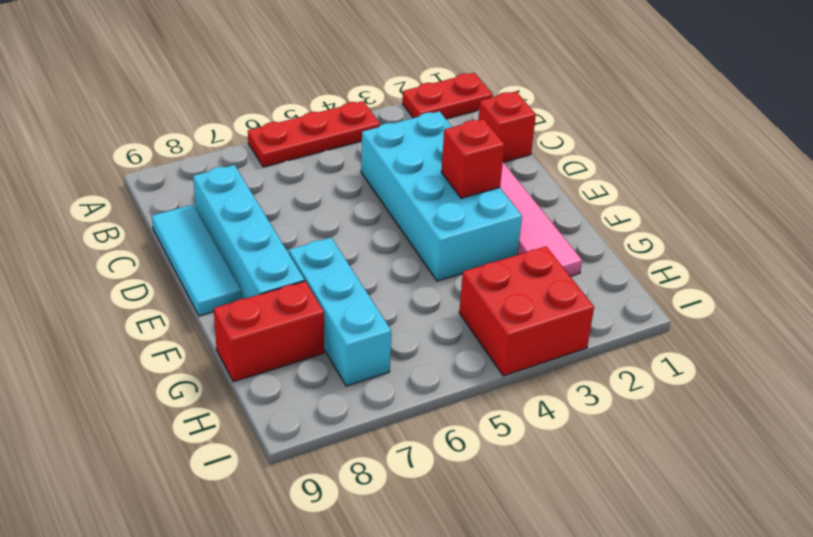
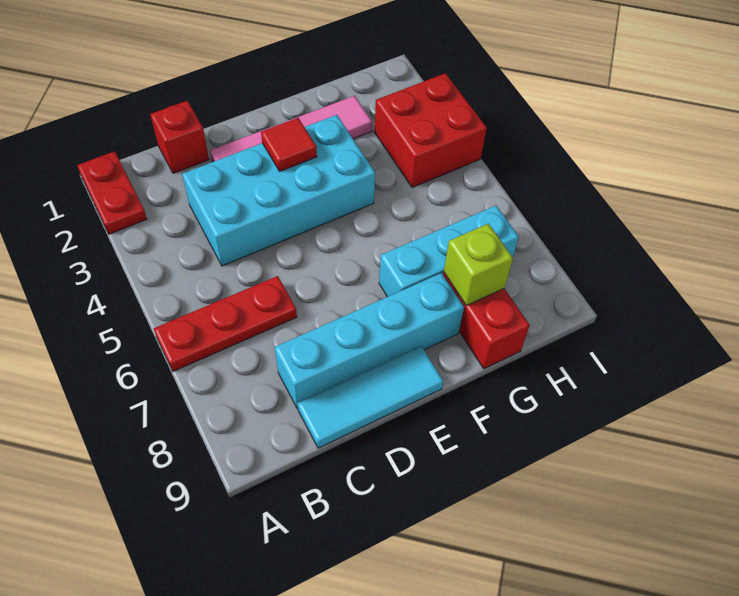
red plate A4:A6 level 1 -> red plate A6:C6 level 1
red brick E3 level 2 -> red tile E3 level 2
none -> lime brick G8 level 2

